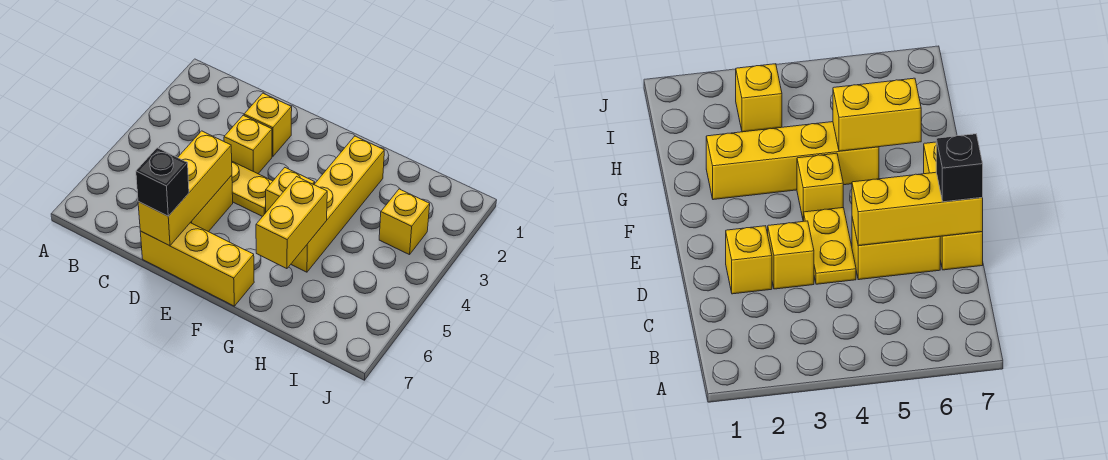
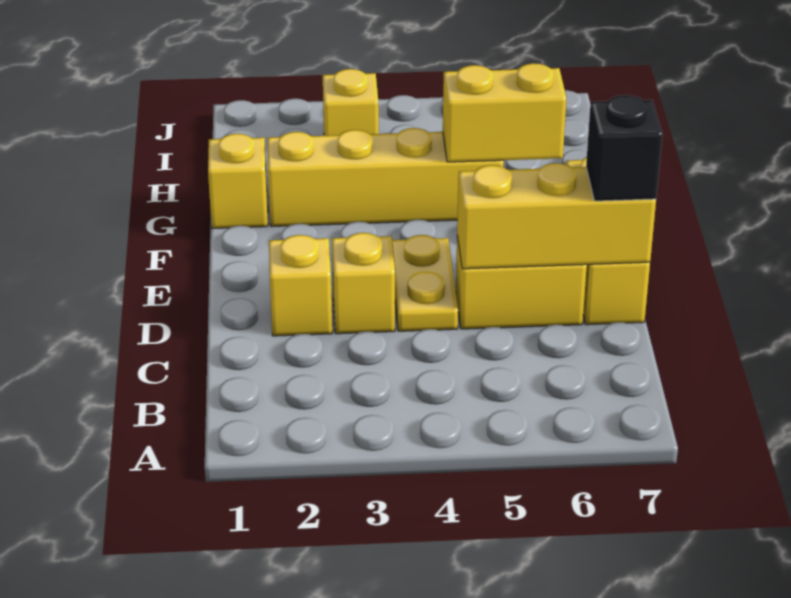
yellow brick F4 level 1 -> yellow brick G1 level 1

